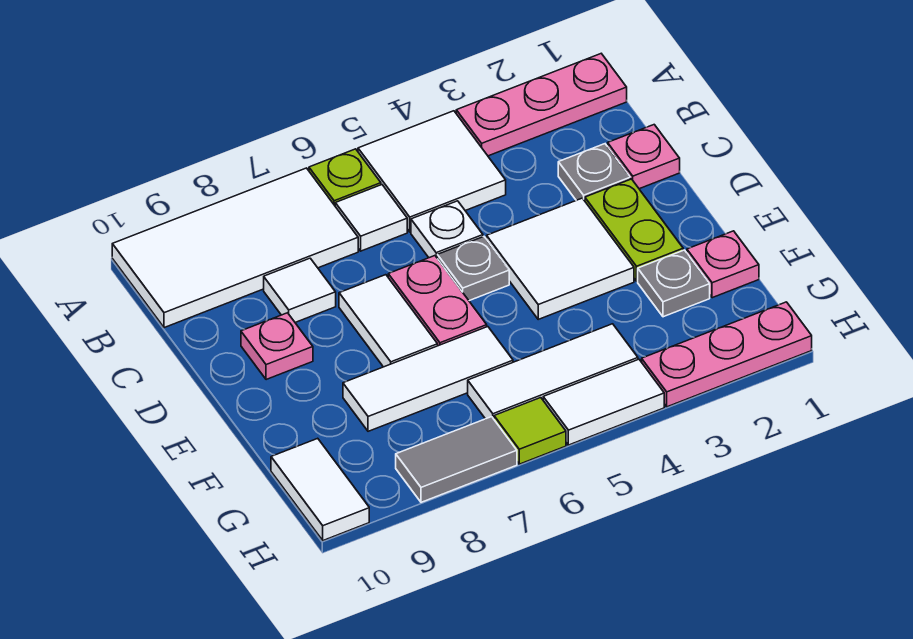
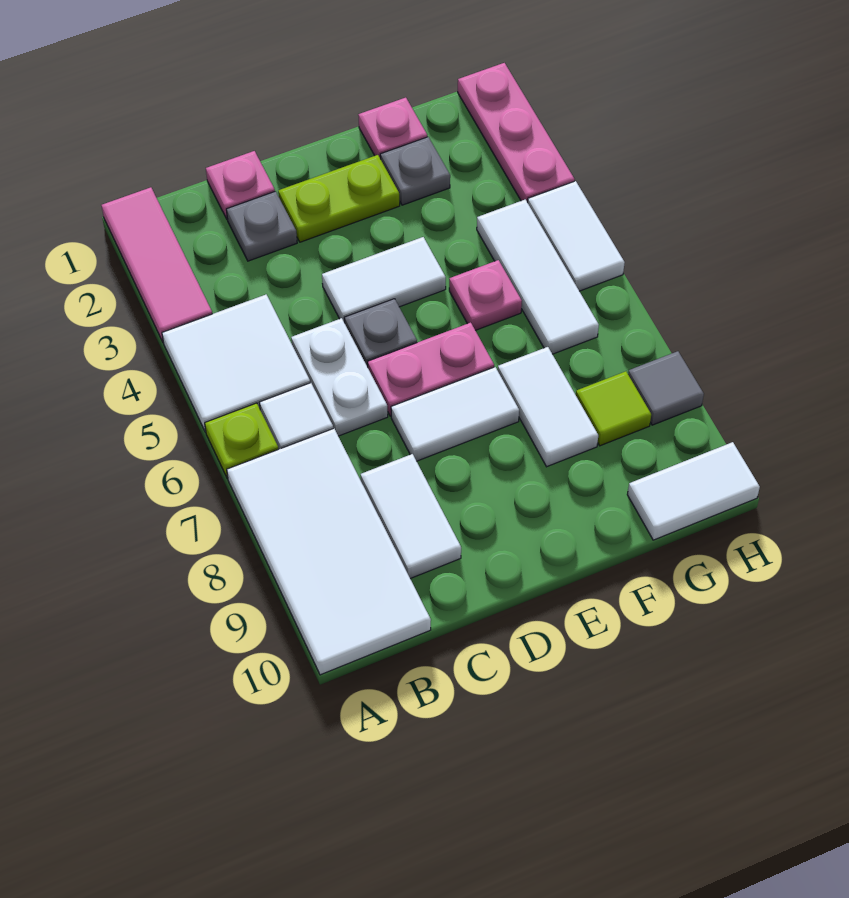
pink plate A1:A3 level 1 -> pink tile A1:A3 level 1
white plate C5 level 1 -> white plate C5:C6 level 1
white tile C8 level 1 -> white tile C8:C9 level 1
white tile D3:E4 level 1 -> white tile D4:E4 level 1
pink plate D9 level 1 -> pink plate F5 level 1
white tile F6:F8 level 1 -> white tile F7:F8 level 1
lime tile H6 level 1 -> lime tile G8 level 1
grey tile H7:H8 level 1 -> grey tile H8 level 1

